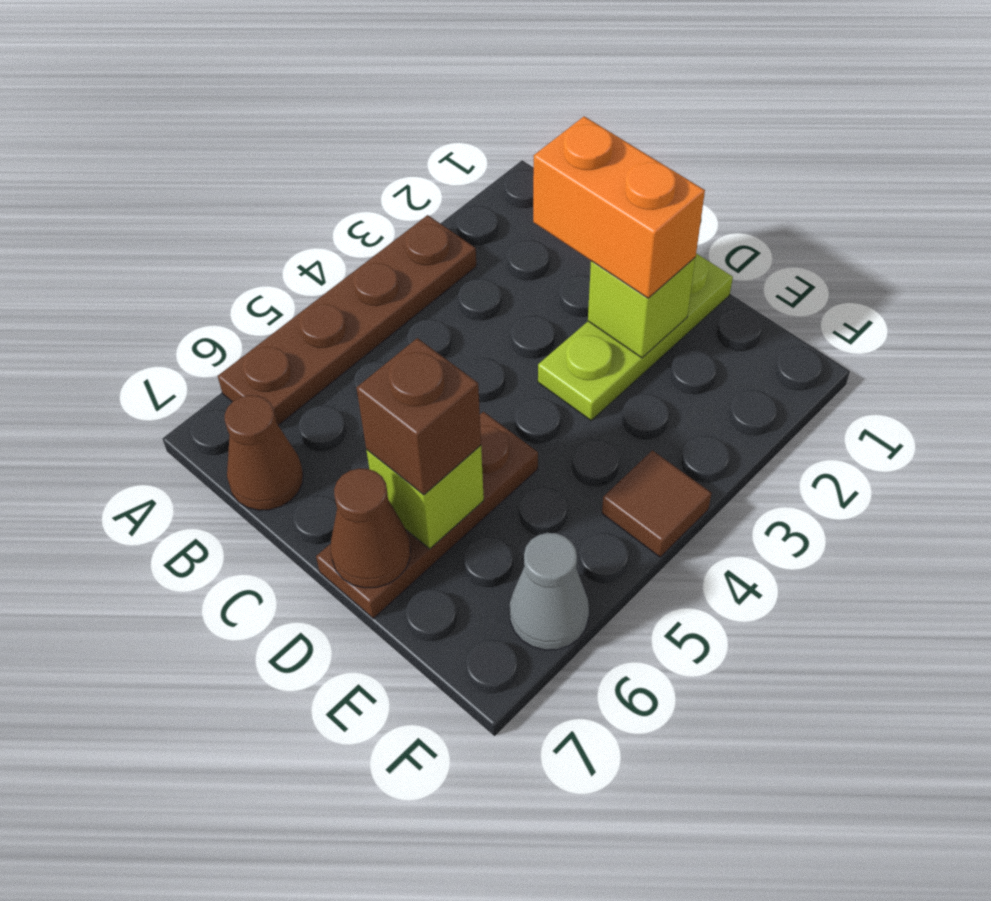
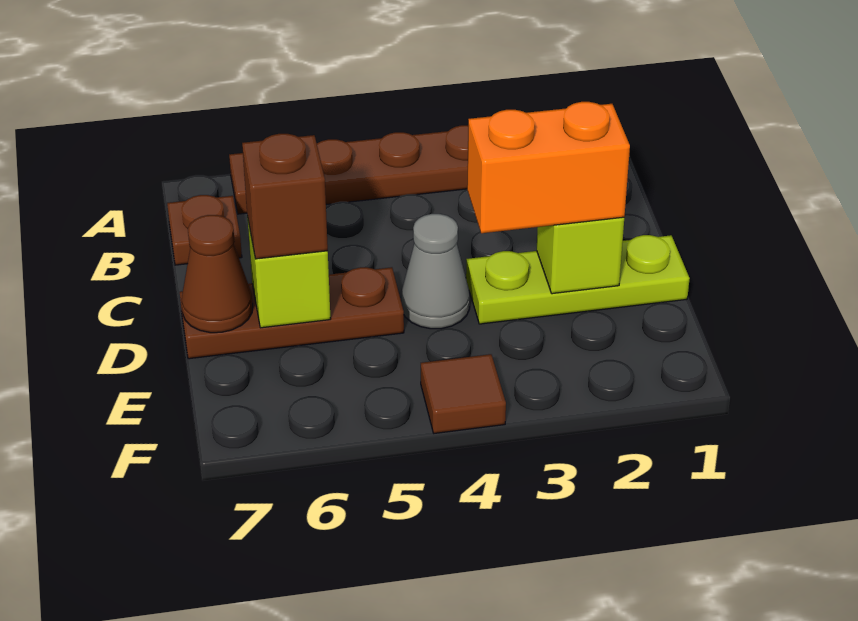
brown cone B7 level 1 -> brown plate B7 level 1
orange brick C2:D2 level 3 -> orange brick D2:D3 level 3
grey cone F6 level 1 -> grey cone D4 level 1

